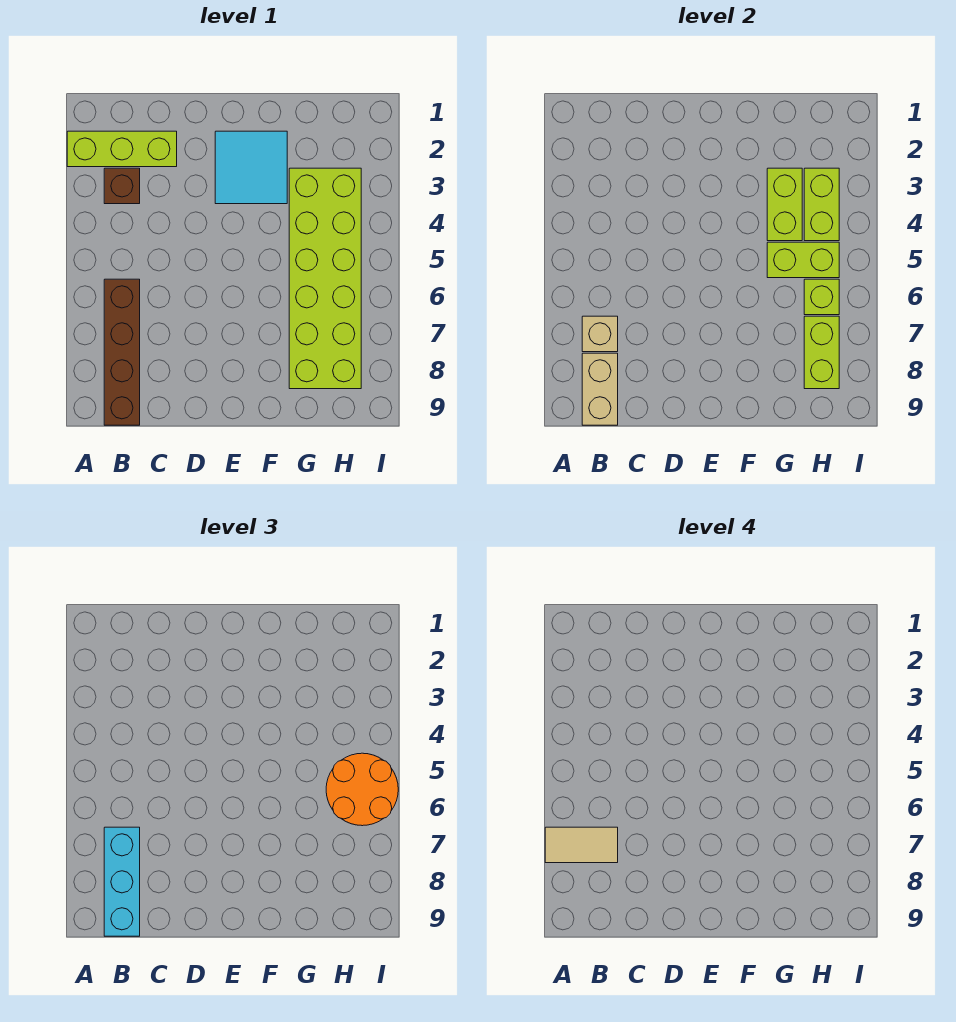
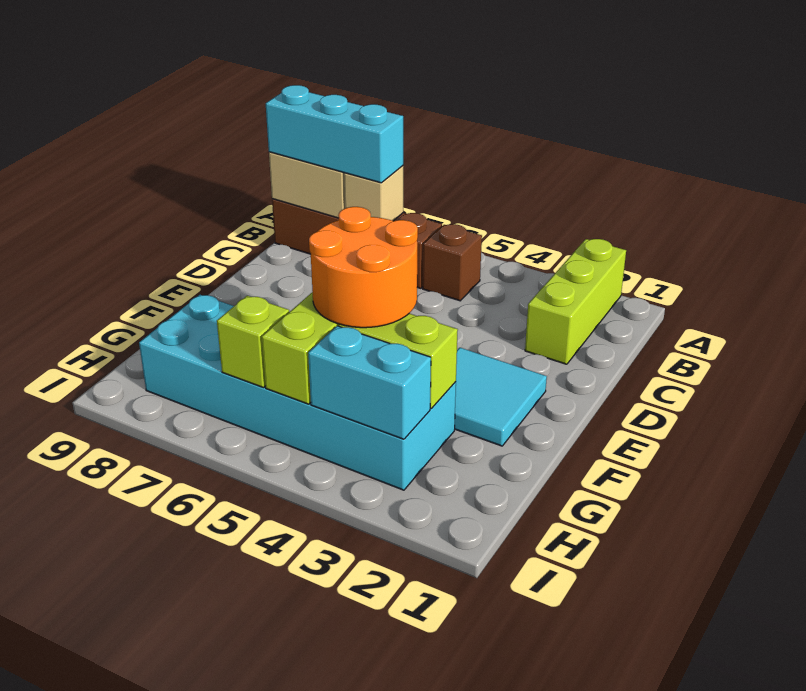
tan tile A7:B7 level 4 -> none
brown brick B3 level 1 -> brown brick B5 level 1
lime brick G3:H8 level 1 -> cyan brick G3:H8 level 1
lime brick H3:H4 level 2 -> cyan brick H3:H4 level 2
orange round brick H5:I6 level 3 -> orange round brick F4:G5 level 3
lime brick H7:H8 level 2 -> none

